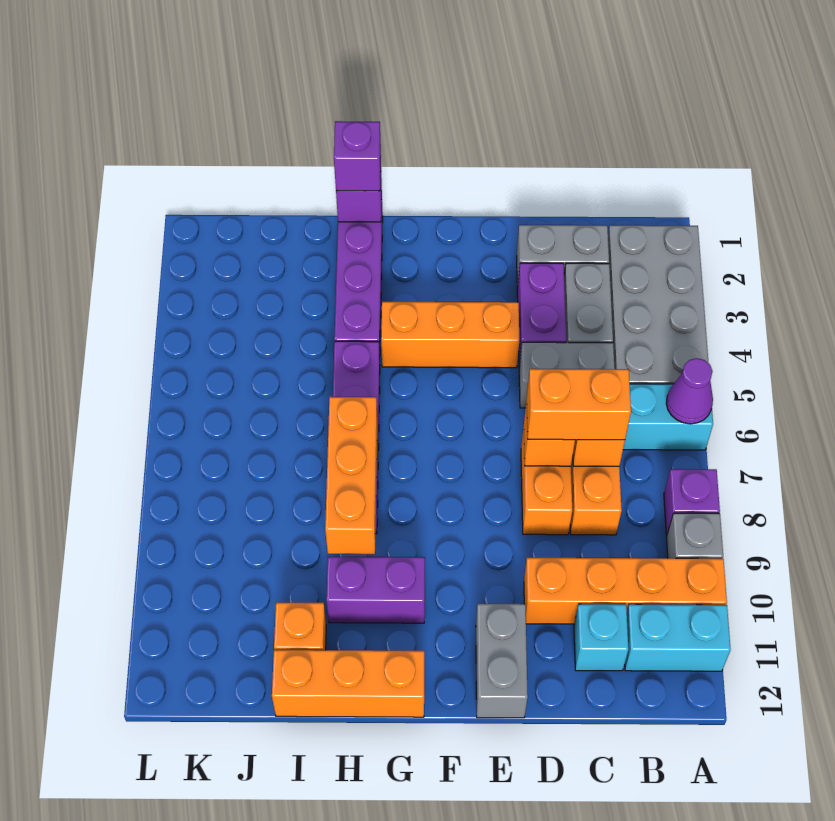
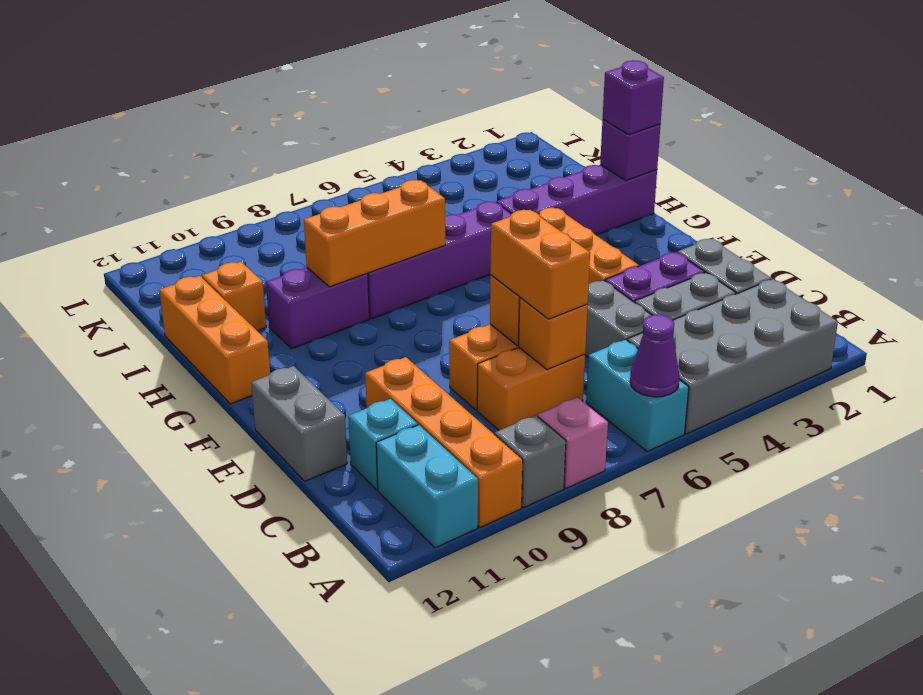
purple brick A8 level 1 -> pink brick A8 level 1
grey brick E11:E12 level 1 -> grey brick D12:E12 level 1
purple brick G10:H10 level 1 -> purple brick H9:H10 level 1

